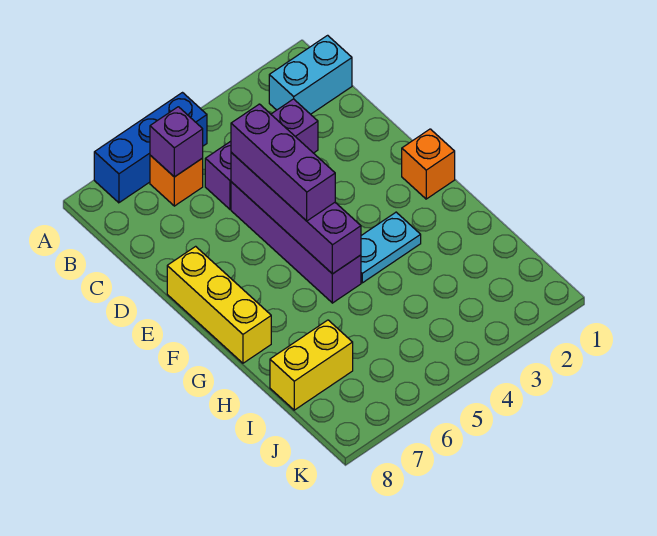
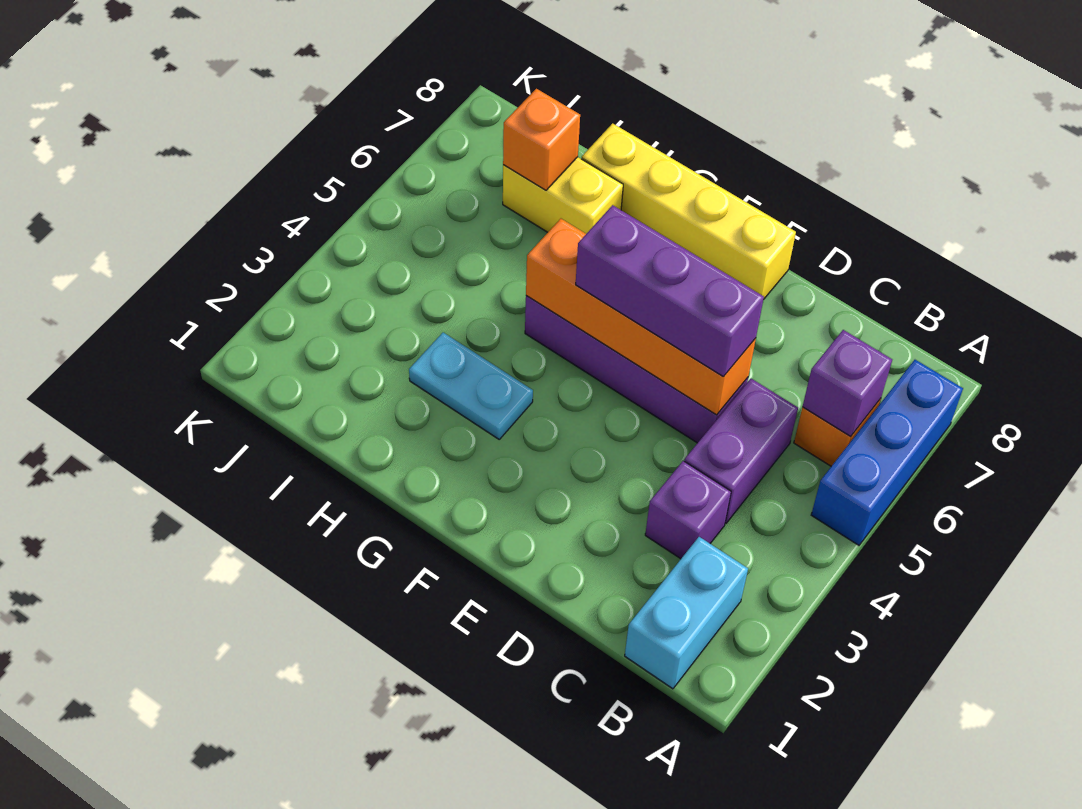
purple brick D5:G5 level 2 -> orange brick D5:G5 level 2
yellow brick E8:G8 level 1 -> yellow brick E8:H8 level 1
orange brick F1 level 1 -> orange brick I7 level 2
cyan plate G3:G4 level 1 -> cyan plate G3:H3 level 1
yellow brick I7:I8 level 1 -> yellow brick H7:I7 level 1

